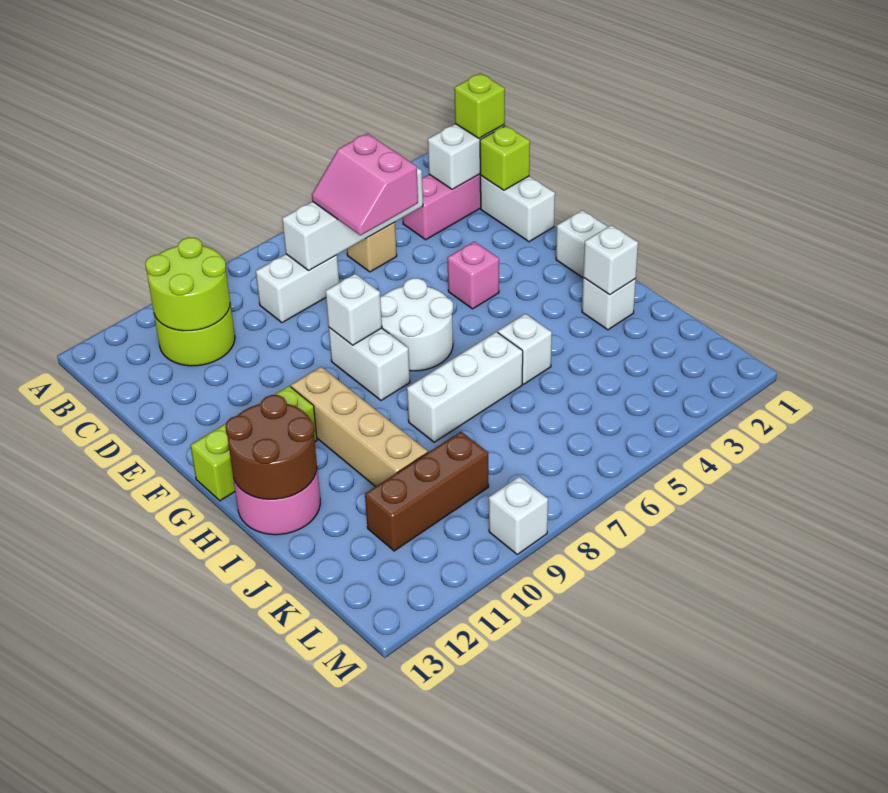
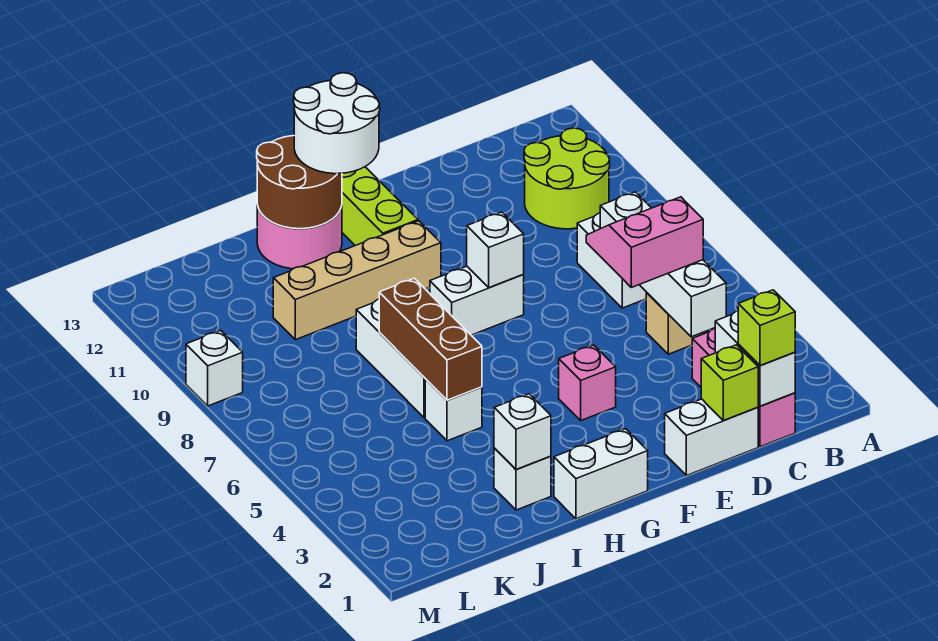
lime round brick B10:C11 level 2 -> none
white round brick F6:G7 level 1 -> white round brick G12:H13 level 3
brown brick K9:K11 level 1 -> brown brick I5:I7 level 2

